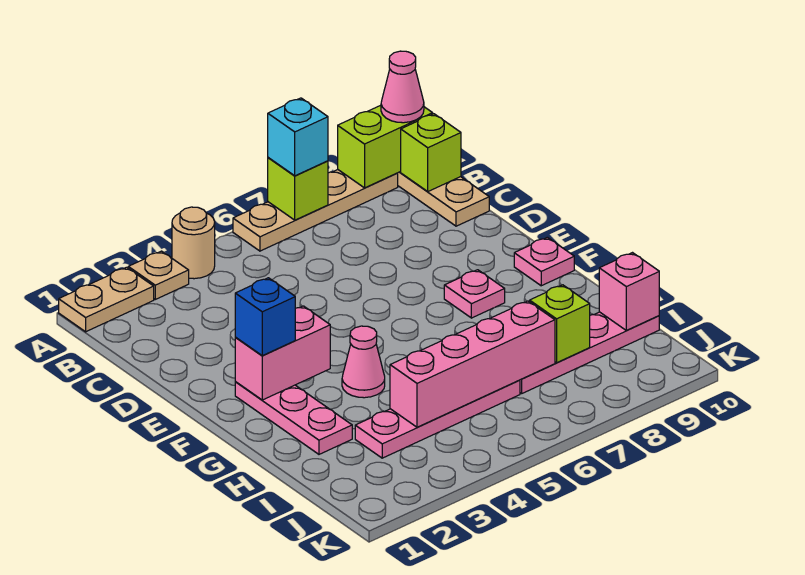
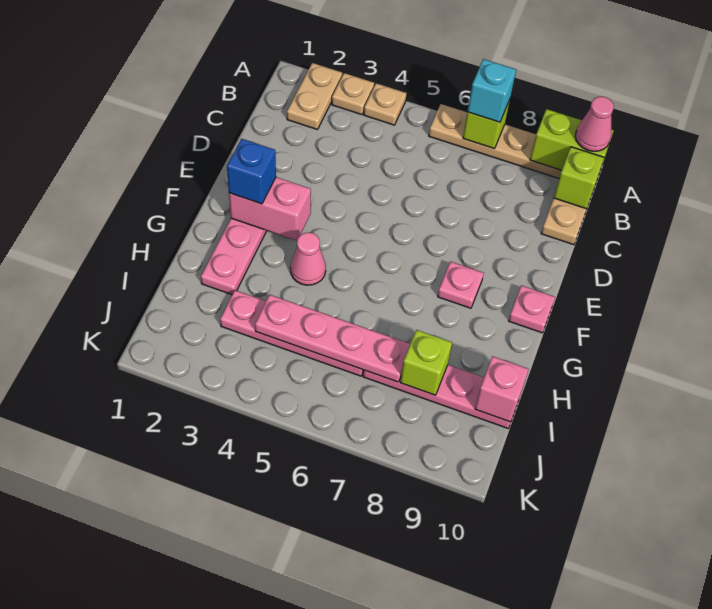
tan plate A1:A2 level 1 -> tan plate A2:B2 level 1
tan round brick A4 level 1 -> tan plate A4 level 1
pink brick I4:I7 level 2 -> pink plate I4:I7 level 2

